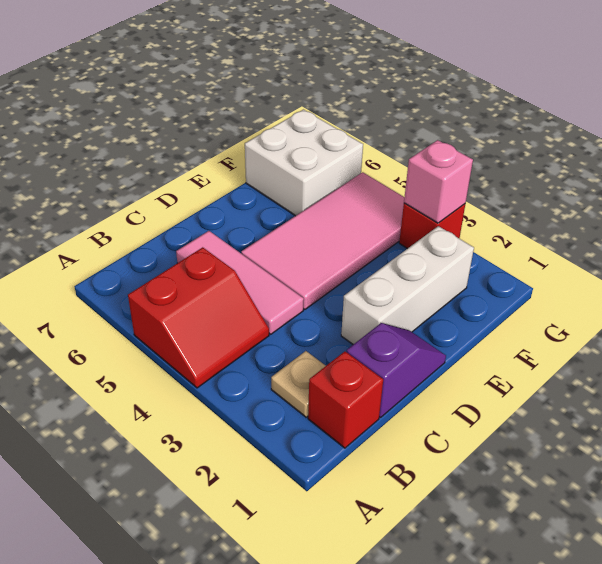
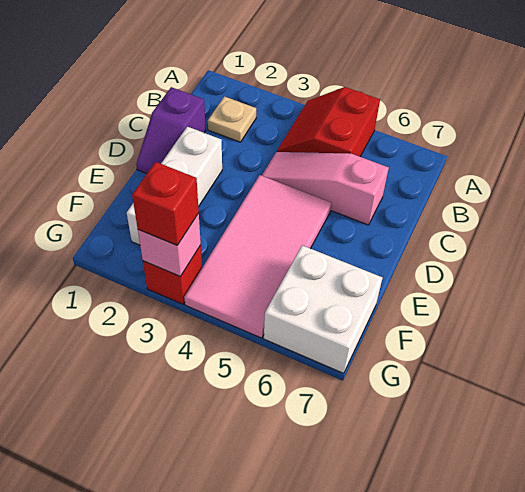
red brick B1 level 1 -> red brick G3 level 3
pink tile C4:C6 level 1 -> pink slope C4:C6 level 1 top 6

